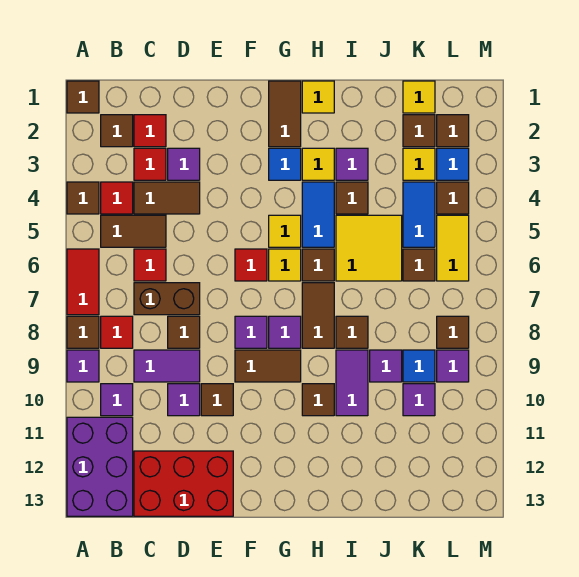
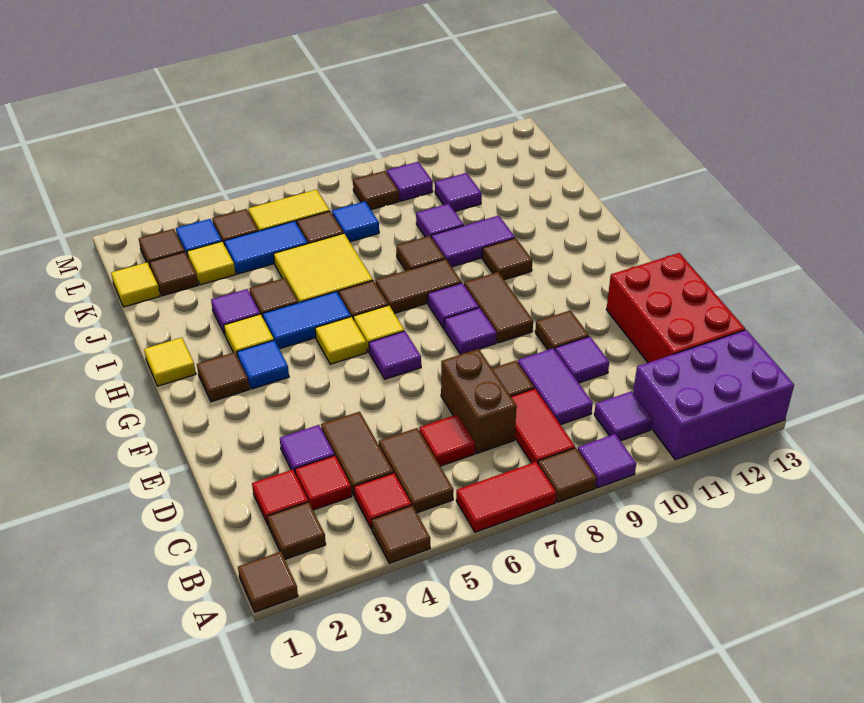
red tile B8 level 1 -> red tile B8:C8 level 1
red tile F6 level 1 -> purple tile F6 level 1
brown tile G1:G2 level 1 -> brown tile G2 level 1
blue tile K9 level 1 -> blue tile K7 level 1

